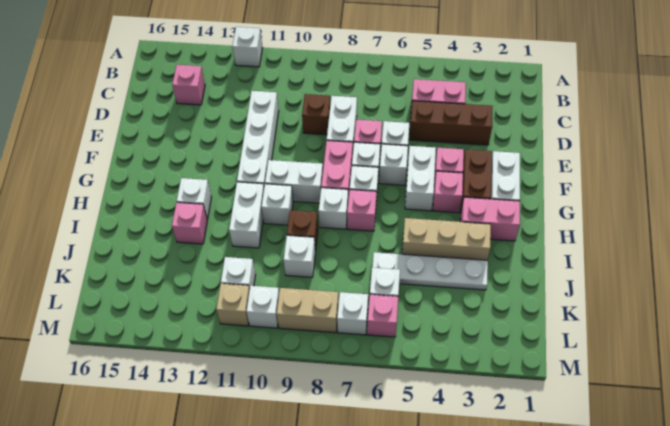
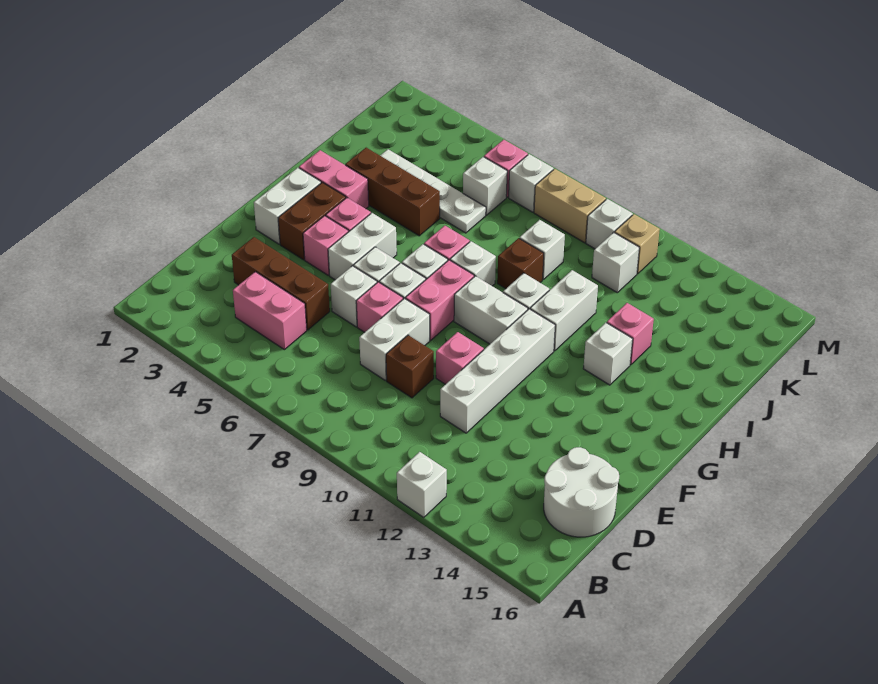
pink brick C14 level 1 -> pink brick E10 level 1
none -> white round brick C15:D16 level 1
tan brick I3:I5 level 1 -> brown brick I3:I5 level 1

